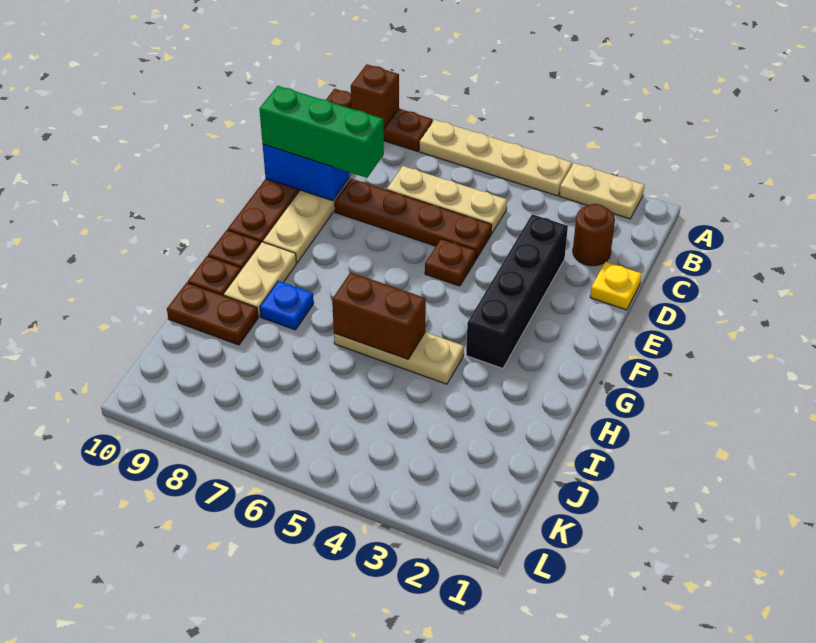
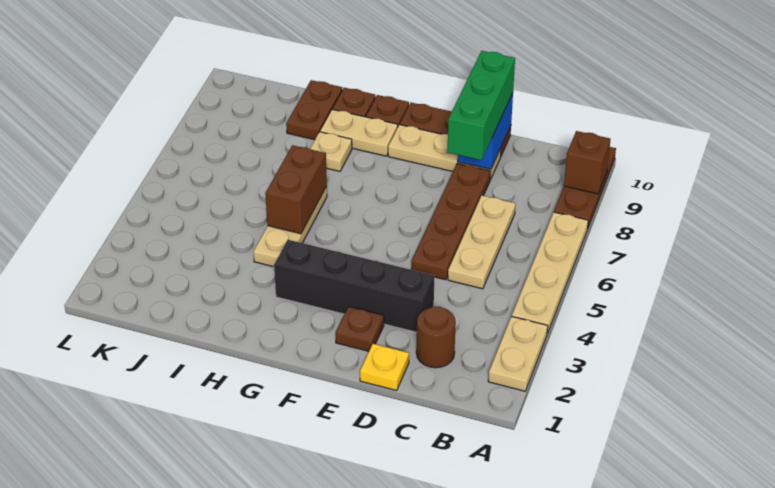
brown plate E5 level 1 -> brown plate E2 level 1
blue plate H8 level 1 -> tan plate H8 level 1

